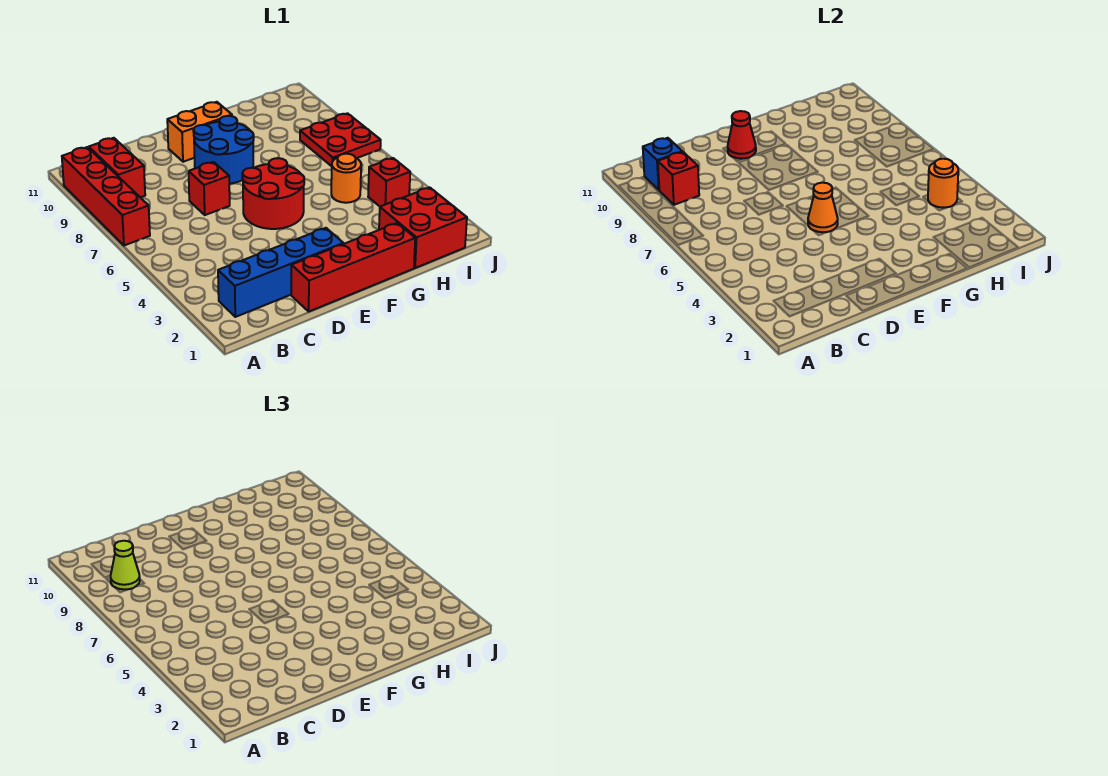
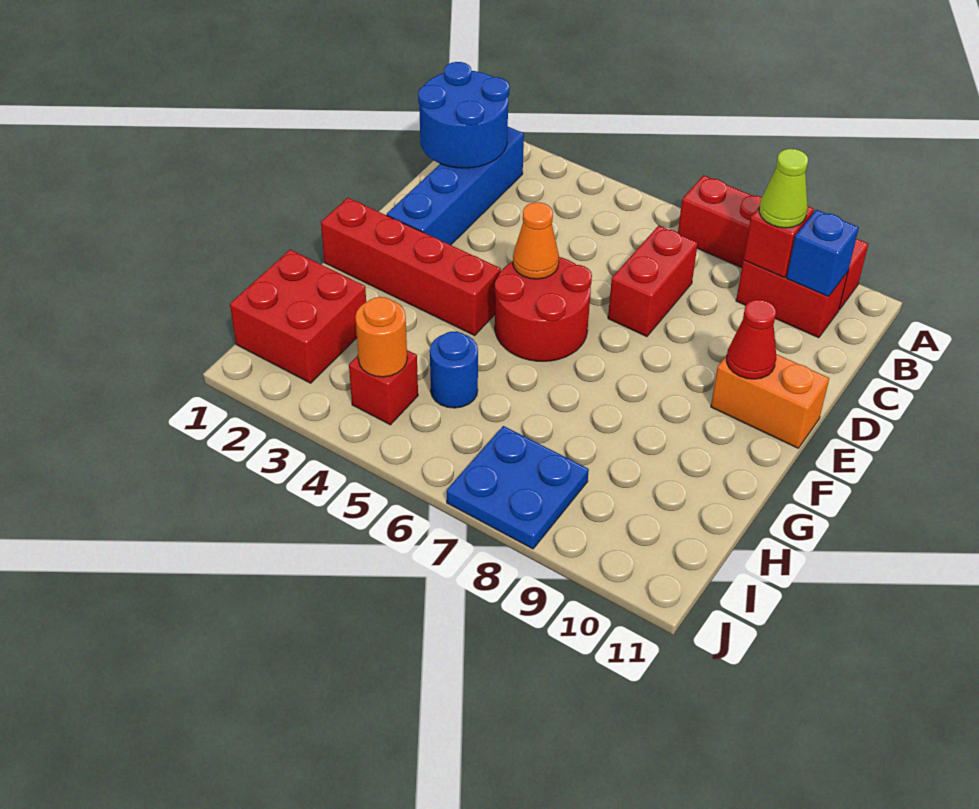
red brick D1:G1 level 1 -> red brick F1:F4 level 1
red brick D7 level 1 -> red brick C7:D7 level 1
blue round brick E8:F9 level 1 -> blue round brick B1:C2 level 2
orange brick E10:F10 level 1 -> orange brick E10:E11 level 1
orange round brick H5 level 1 -> blue round brick H5 level 1
red plate I7:J8 level 1 -> blue plate I7:J8 level 1

